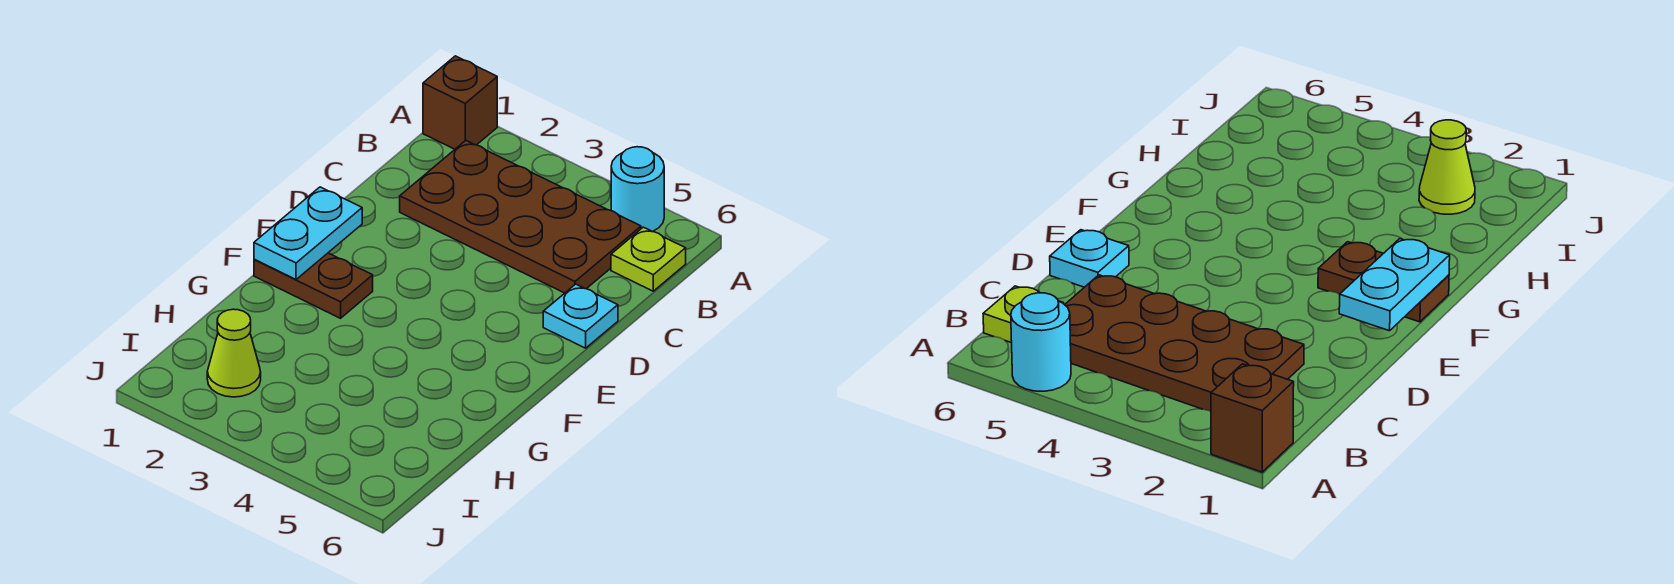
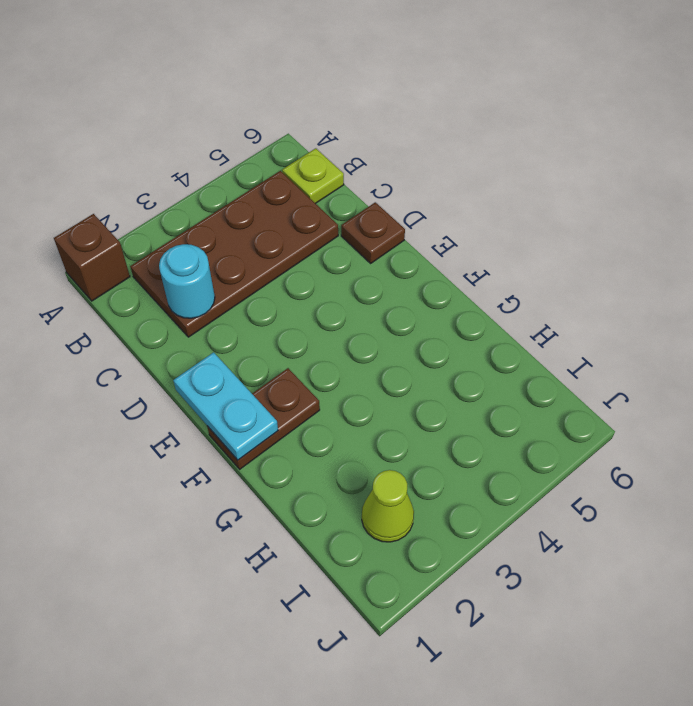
cyan round brick A5 level 1 -> cyan round brick C2 level 2
cyan plate D6 level 1 -> brown plate D6 level 1

